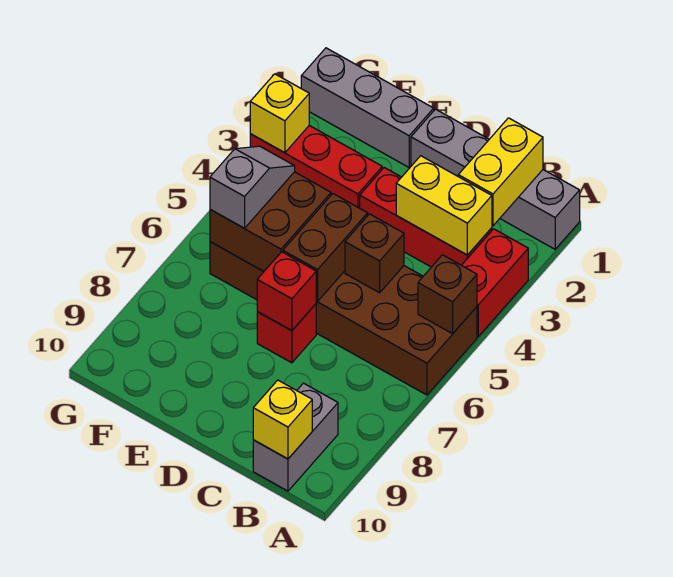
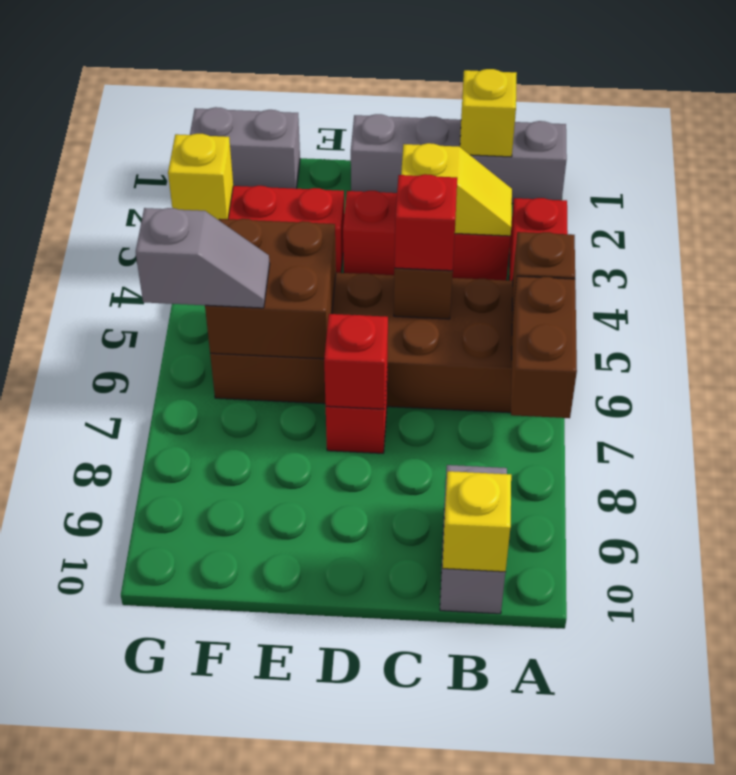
yellow brick B1:B2 level 2 -> yellow brick B1 level 2
yellow brick B3:C3 level 2 -> yellow slope B3:C3 level 2 top C
none -> red brick C5 level 3
brown brick D5:D6 level 2 -> brown brick A6:A7 level 2
grey brick E1:G1 level 1 -> grey brick F1:G1 level 1
grey slope F5:F6 level 3 top 6 -> grey slope F6:G6 level 3 top G

